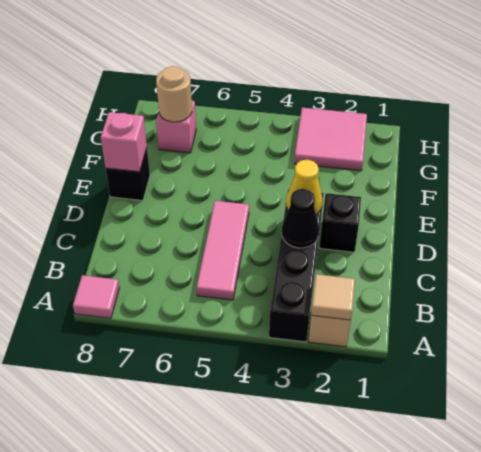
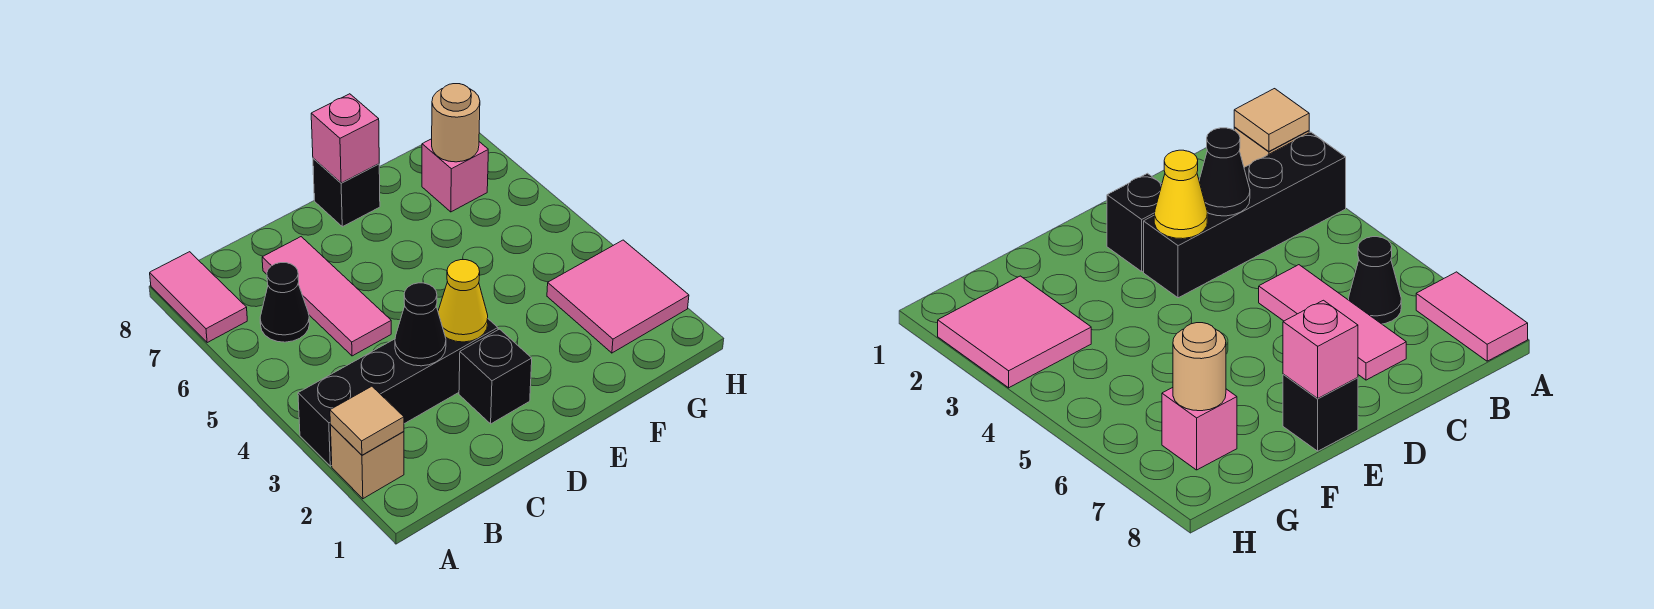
pink tile A8 level 1 -> pink tile A7:A8 level 1
pink tile B5:D5 level 1 -> pink tile C5:C7 level 1
none -> black cone B6 level 1

